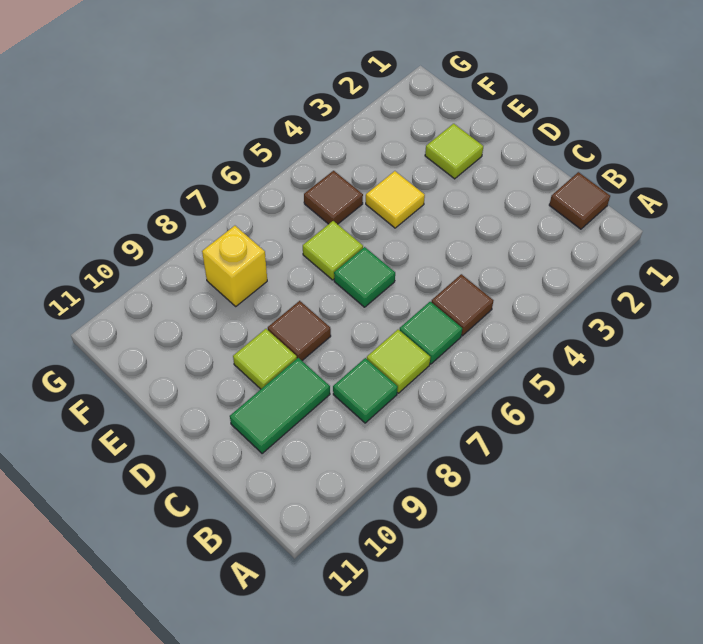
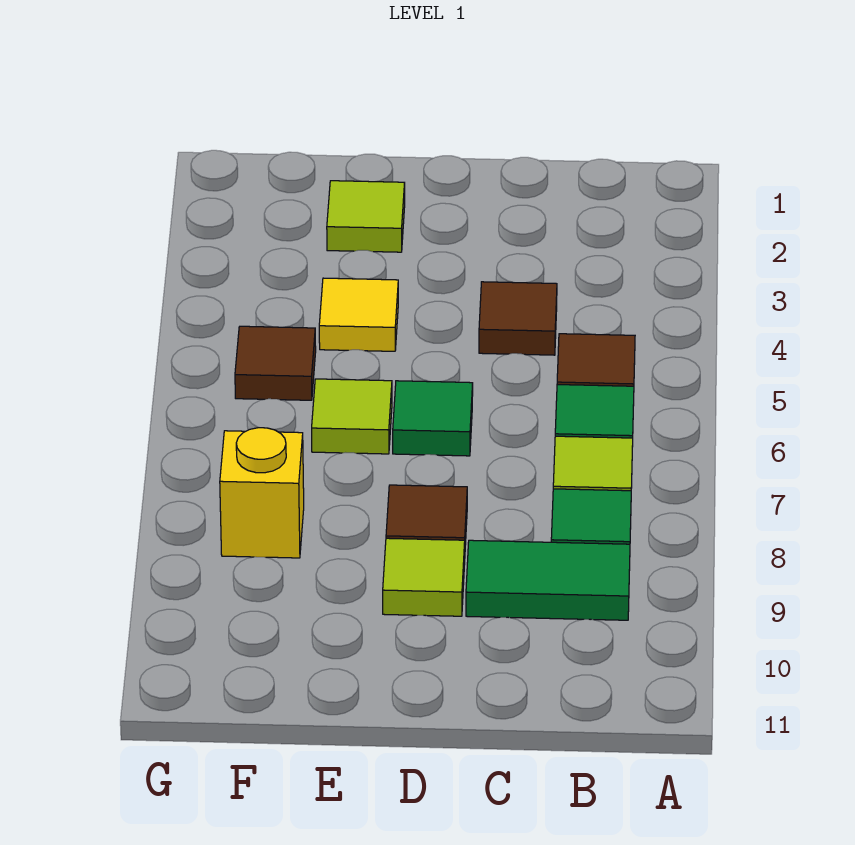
brown tile B1 level 1 -> brown tile C4 level 1
green tile C9:C10 level 1 -> green tile B9:C9 level 1

